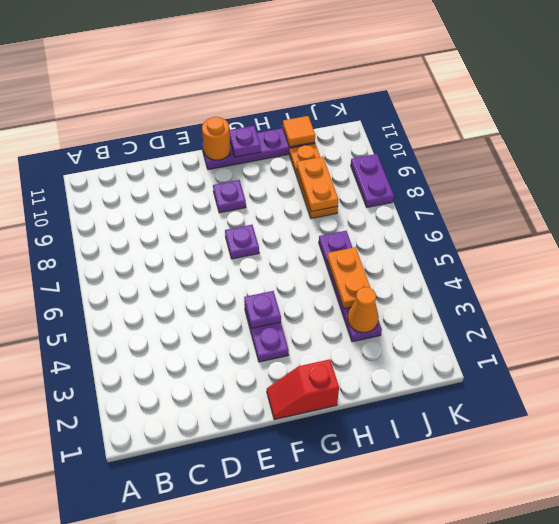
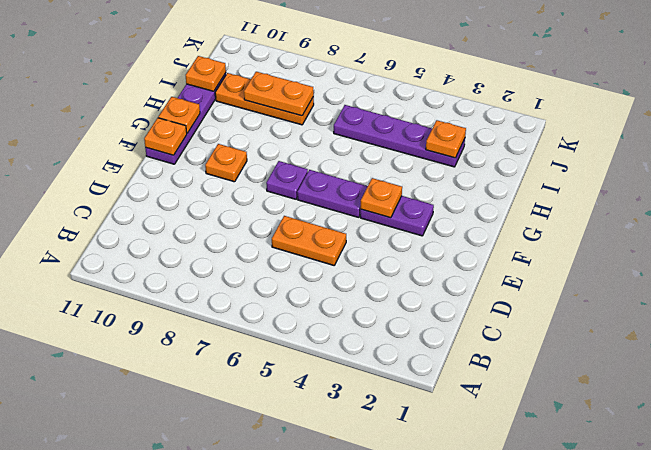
red slope F1:G1 level 1 top G -> none
purple plate F4 level 2 -> orange plate F4 level 2
purple plate F9 level 1 -> orange plate F9 level 1
orange round brick F11 level 2 -> orange plate F11 level 2
purple plate G11 level 2 -> orange plate G11 level 2
orange cone I3 level 2 -> orange plate I3 level 2
orange plate I4:I5 level 2 -> orange plate D5:D6 level 1
orange tile I11 level 2 -> orange plate I11 level 2
purple plate K8:K9 level 1 -> purple plate F5:F6 level 1

